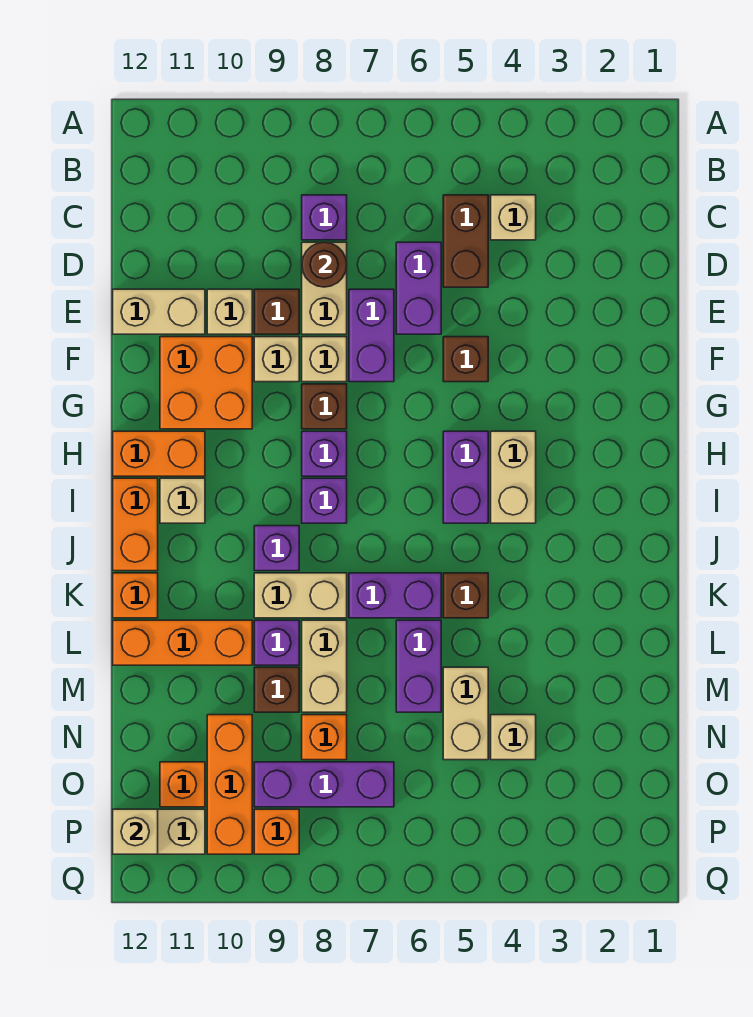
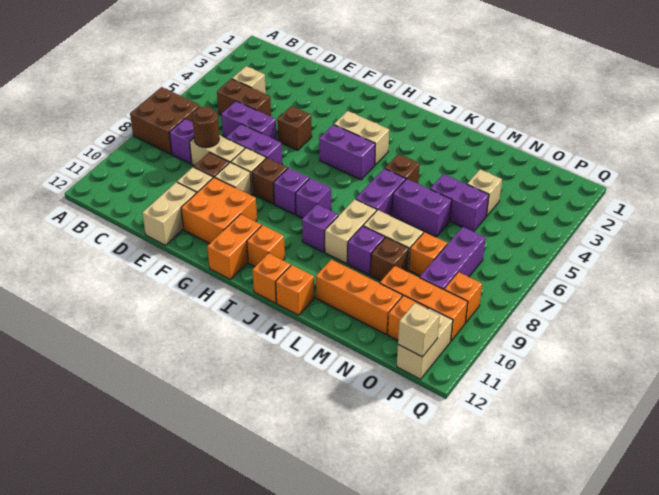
none -> brown brick A7:B8 level 1
tan brick I11 level 1 -> orange brick I11 level 1
orange brick I12:J12 level 1 -> orange brick J12 level 1
orange brick L10:L12 level 1 -> orange brick L11:N11 level 1
tan brick M5:N5 level 1 -> purple brick M5:N5 level 1

